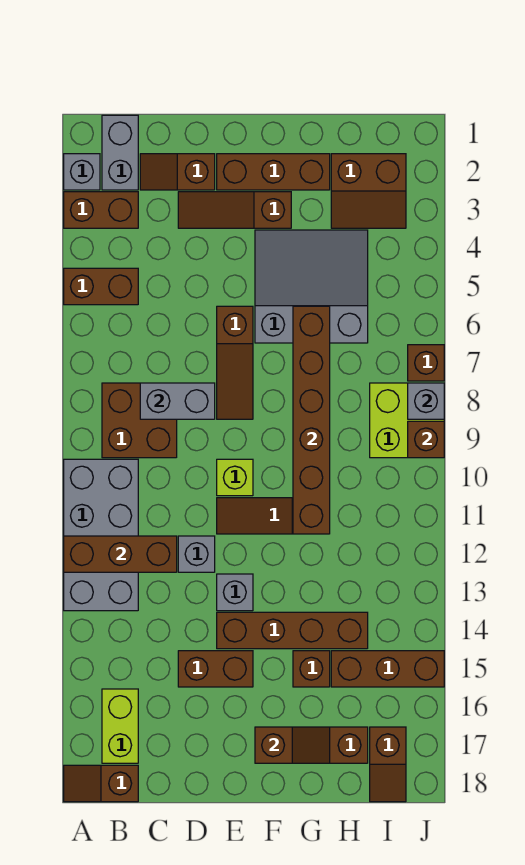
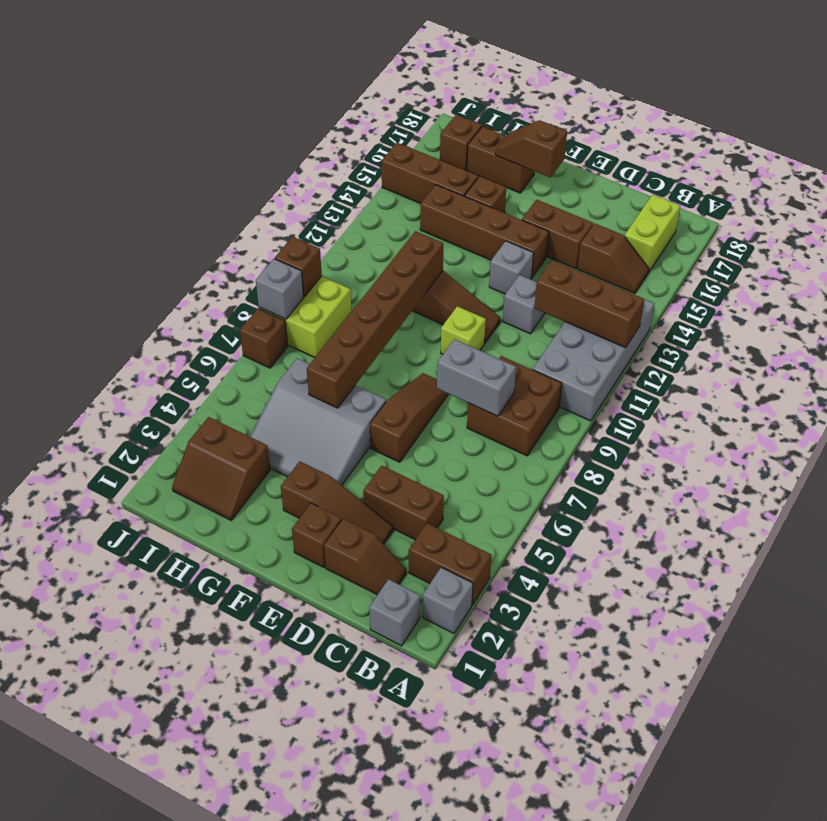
brown brick A5:B5 level 1 -> brown brick C4:D4 level 1
brown slope A18:B18 level 1 top B -> brown slope B15:C15 level 1 top C
grey brick B1:B2 level 1 -> grey brick B1 level 1
brown brick E2:G2 level 1 -> brown brick E2 level 1
brown slope H2:I3 level 1 top 2 -> brown slope H2:I3 level 1 top 3

